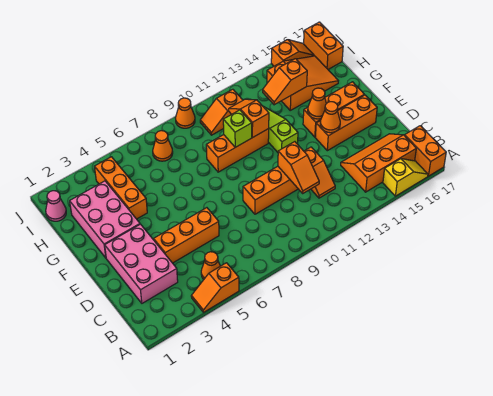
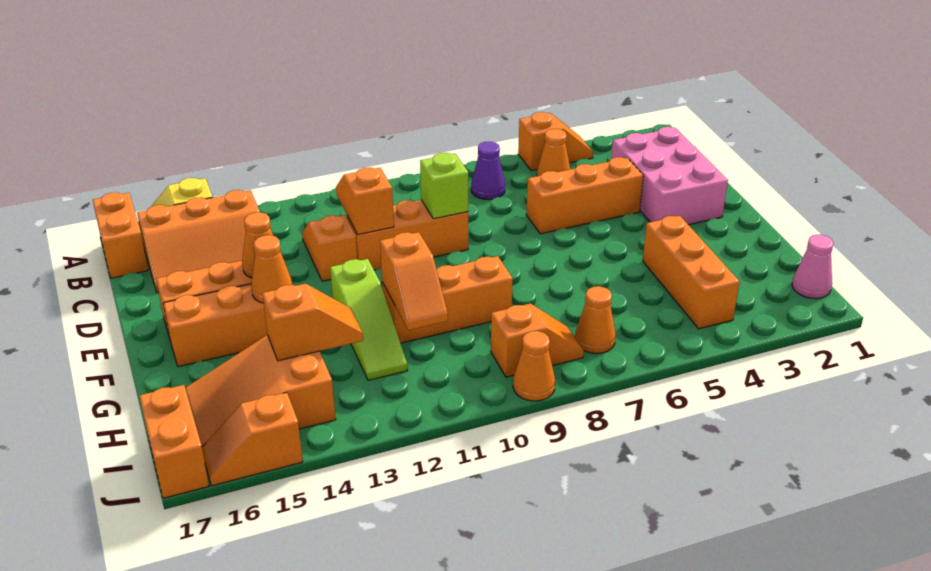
none -> purple cone B7 level 1
pink brick F2:H3 level 1 -> none
lime brick G10 level 2 -> lime brick D9 level 2
orange slope I10:I11 level 1 top 11 -> orange slope I8:I9 level 1 top 9

